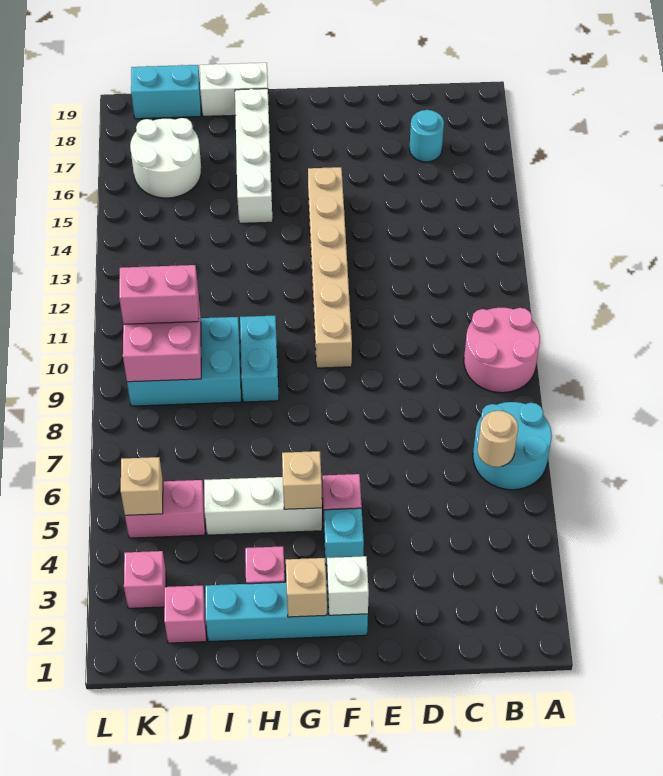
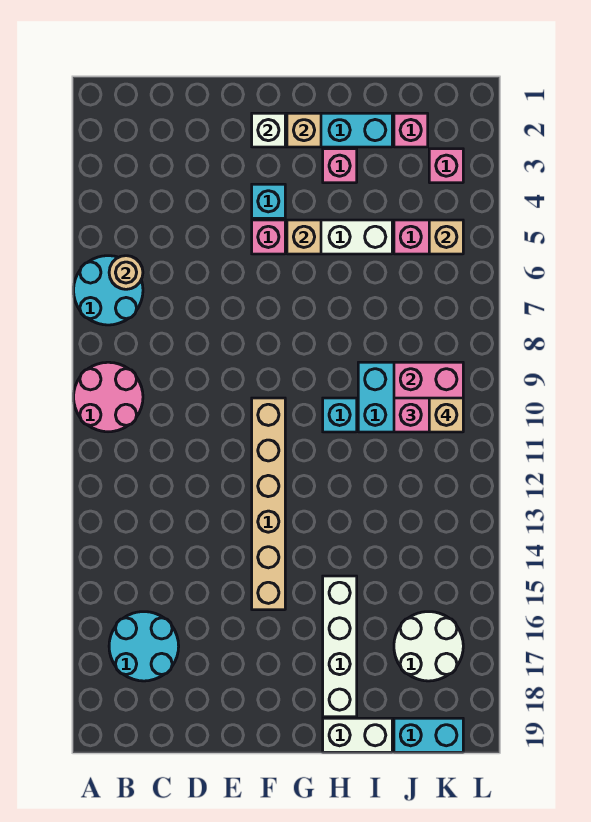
cyan round brick C17 level 1 -> cyan round brick B16:C17 level 1
cyan brick H9:H10 level 1 -> cyan brick H10 level 1
none -> tan brick K10 level 4

